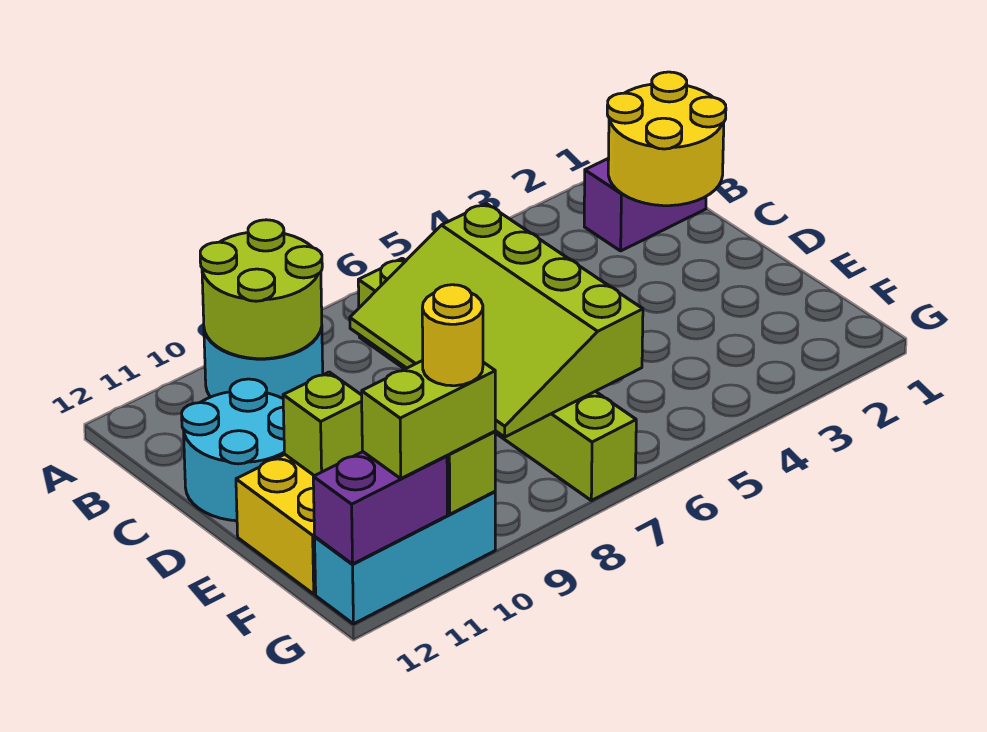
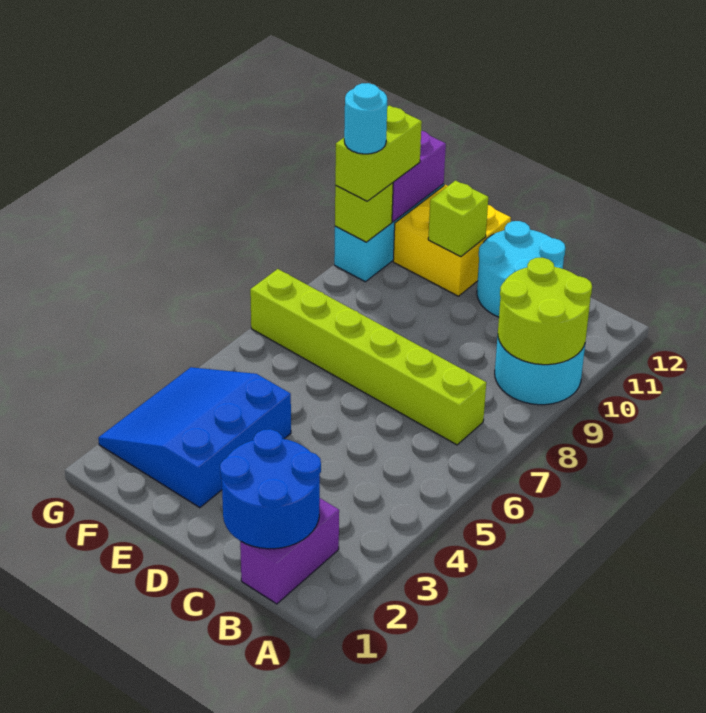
yellow round brick B1:C2 level 2 -> blue round brick B1:C2 level 2
lime slope C6:F8 level 2 top 6 -> none
none -> blue slope E2:G4 level 1 top E
yellow round brick G10 level 4 -> cyan round brick G10 level 4

